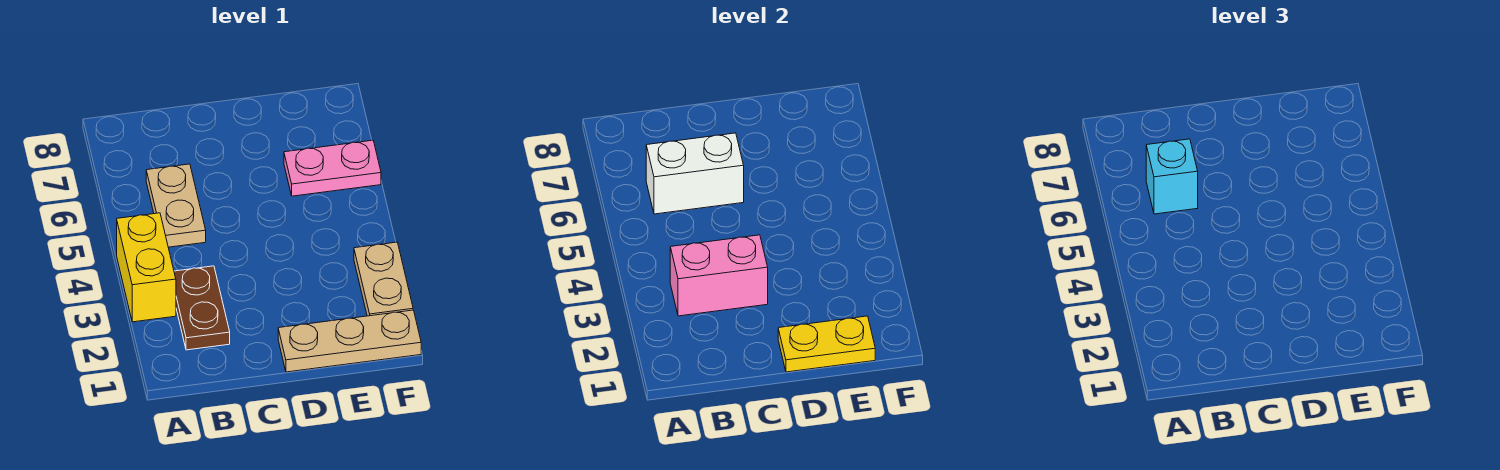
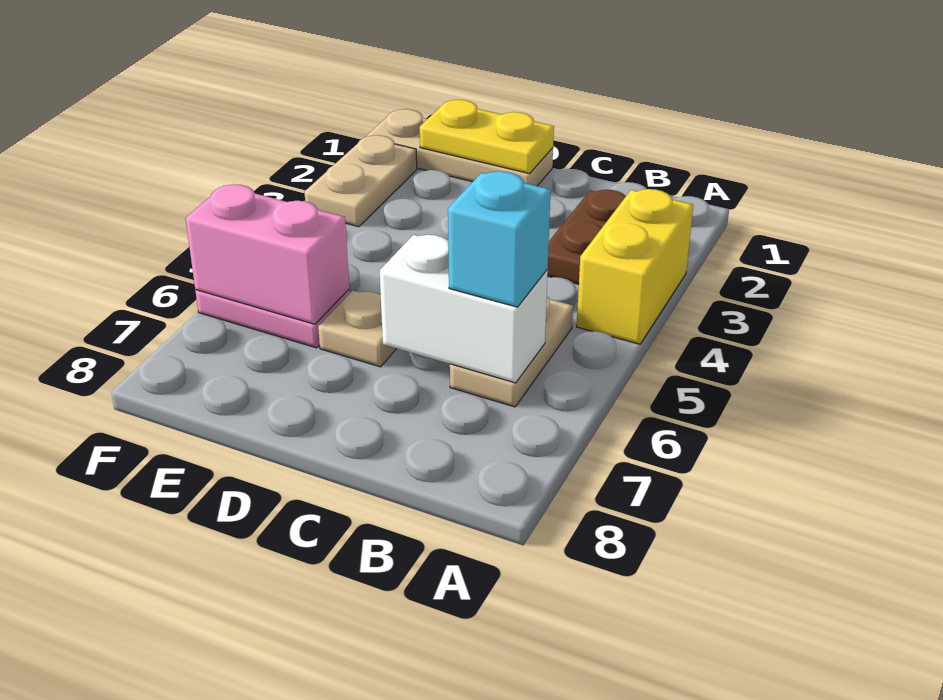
pink brick B3:C3 level 2 -> pink brick E6:F6 level 2
none -> tan plate D6 level 1

